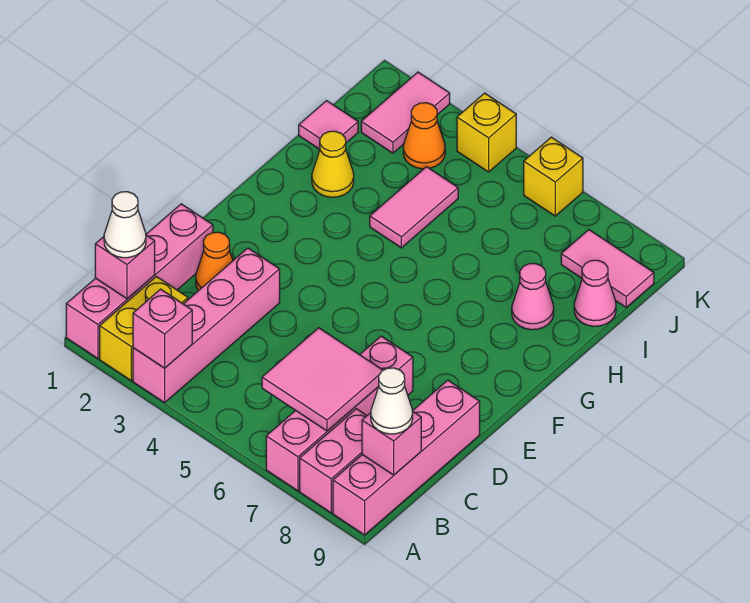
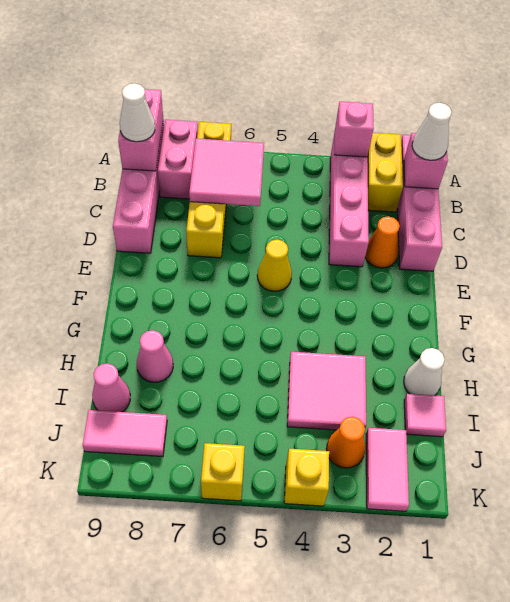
pink brick A7:D7 level 1 -> yellow brick A7:D7 level 1
pink brick B9 level 2 -> pink brick A9:B9 level 2
none -> white cone H1 level 1
yellow cone H2 level 1 -> yellow cone E5 level 1
pink tile H4:I4 level 1 -> pink tile H3:I4 level 1

